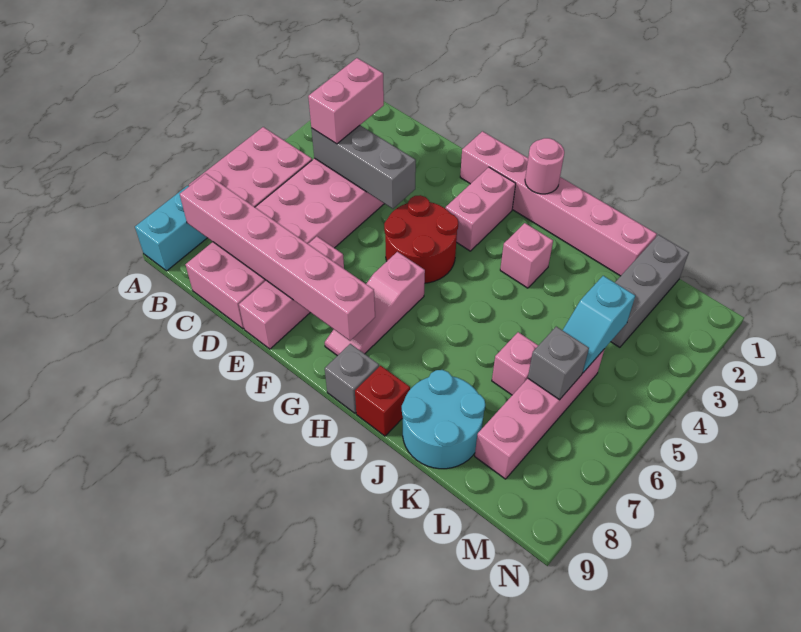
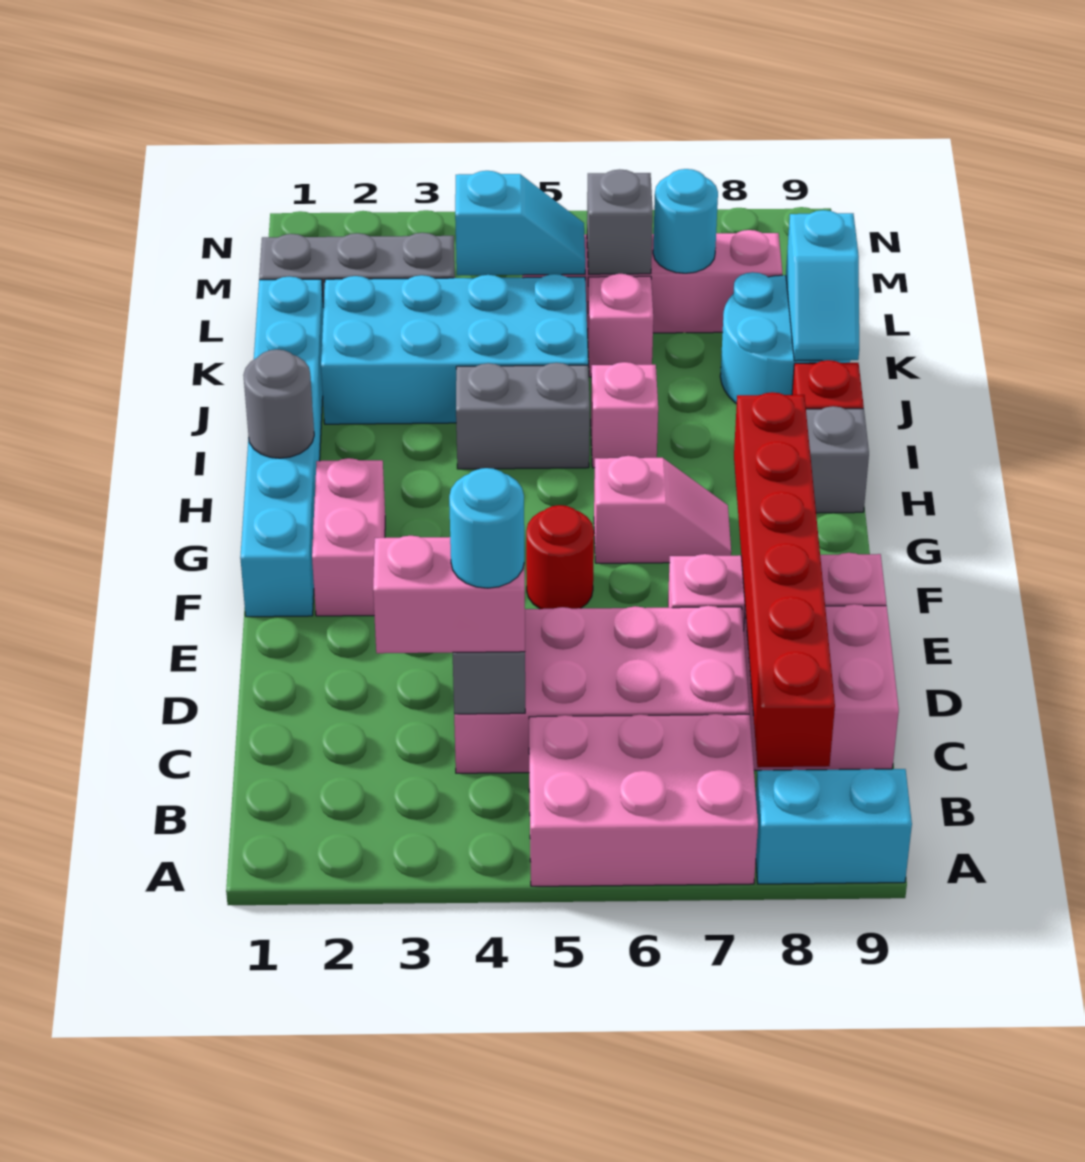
pink brick B8:G8 level 2 -> red brick B8:G8 level 2
none -> cyan round brick C4 level 4
pink brick F1:K1 level 1 -> cyan brick F1:K1 level 1
red round brick F4:G5 level 1 -> red round brick F5 level 1
pink brick G2:G3 level 1 -> pink brick F2:G2 level 1
pink slope G6:G8 level 1 top 6 -> pink slope G6:G7 level 1 top 6
pink round brick H1 level 2 -> grey round brick H1 level 2
pink brick I3 level 1 -> pink brick I6 level 1
none -> grey brick I4:I5 level 1
none -> cyan brick J2:K5 level 1
none -> cyan slope J9:K9 level 2 top K
none -> cyan round brick L7 level 2

